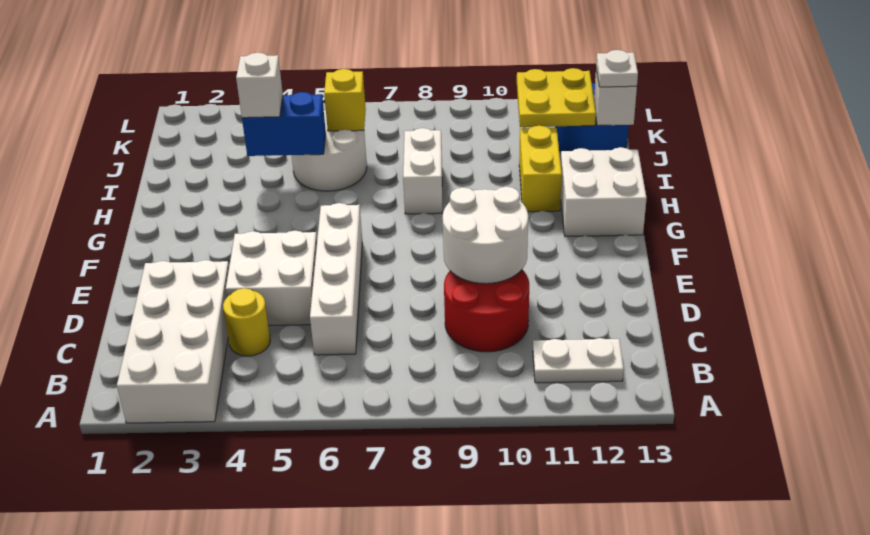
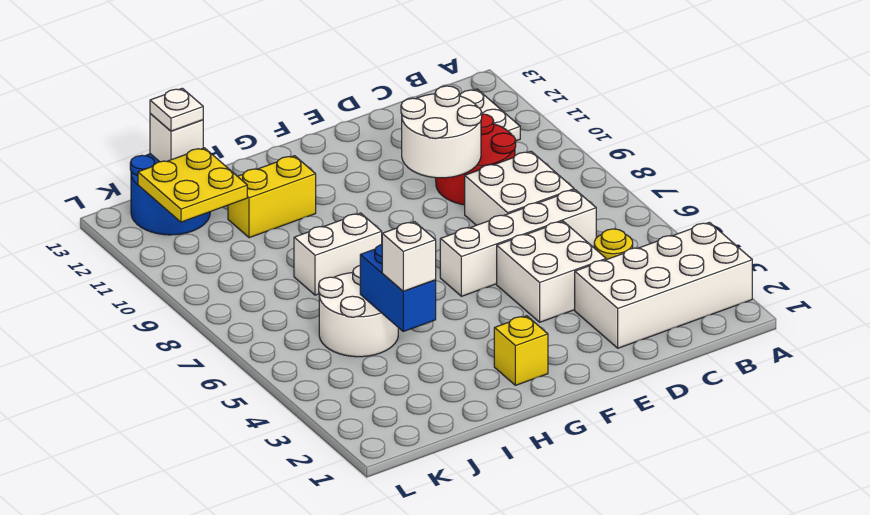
white brick G12:H13 level 1 -> white brick C7:D8 level 1
yellow brick J6 level 2 -> yellow brick G2 level 1

